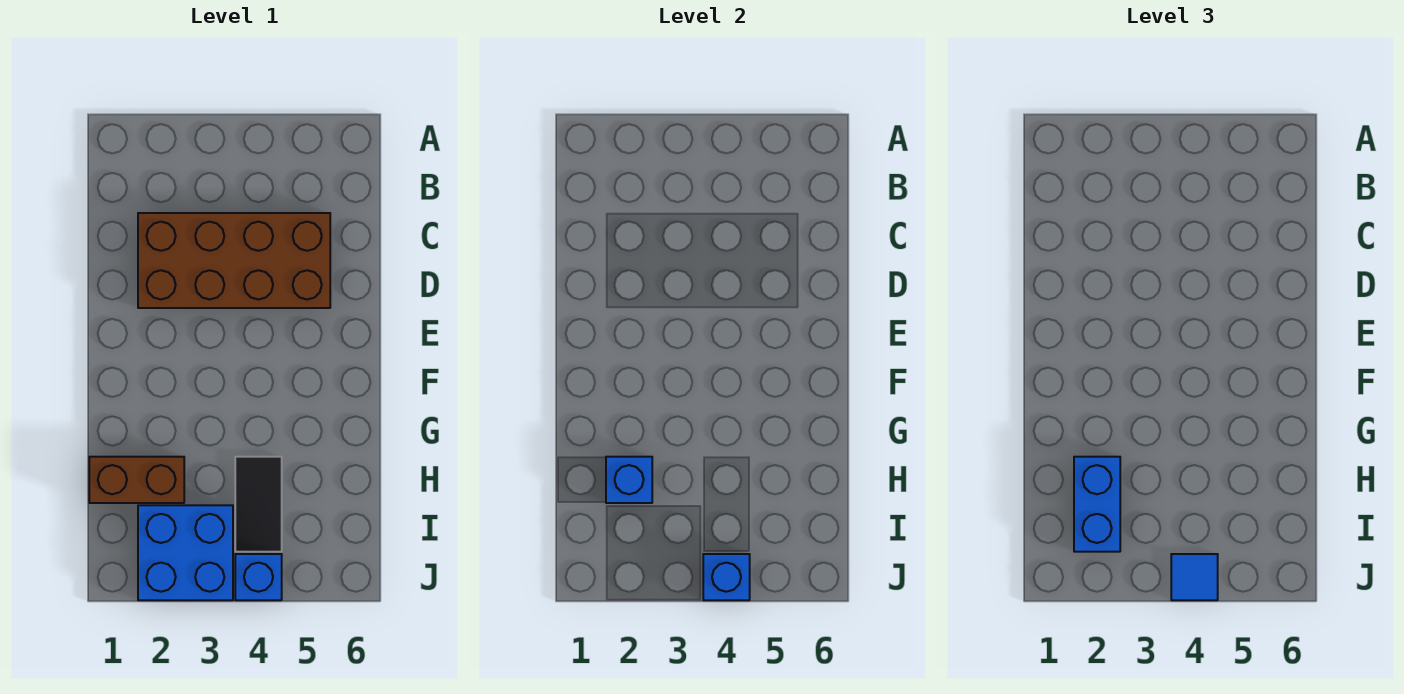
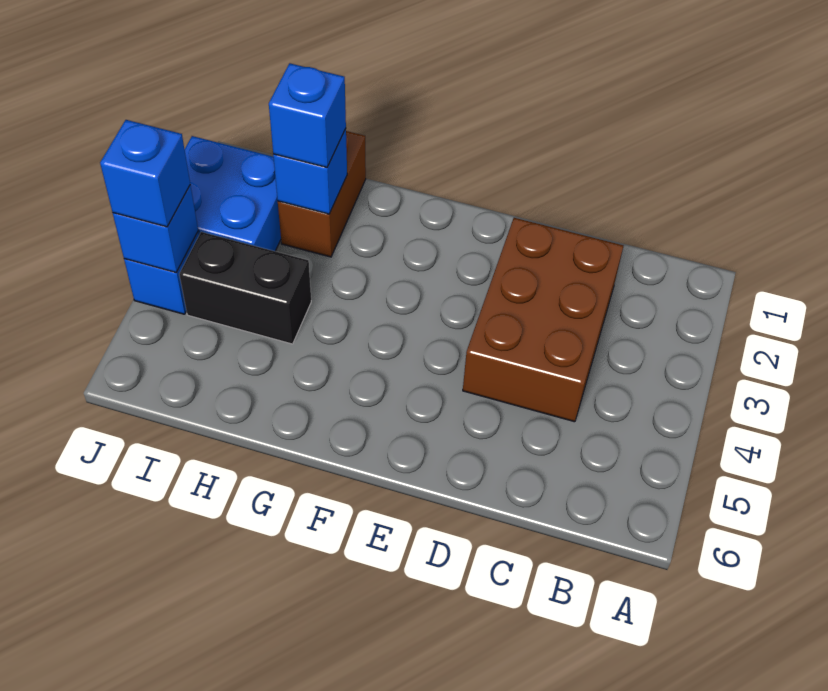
brown brick C2:D5 level 1 -> brown brick C2:D4 level 1
blue brick H2:I2 level 3 -> blue brick H2 level 3
black tile H4:I4 level 1 -> black brick H4:I4 level 1
blue tile J4 level 3 -> blue brick J4 level 3

